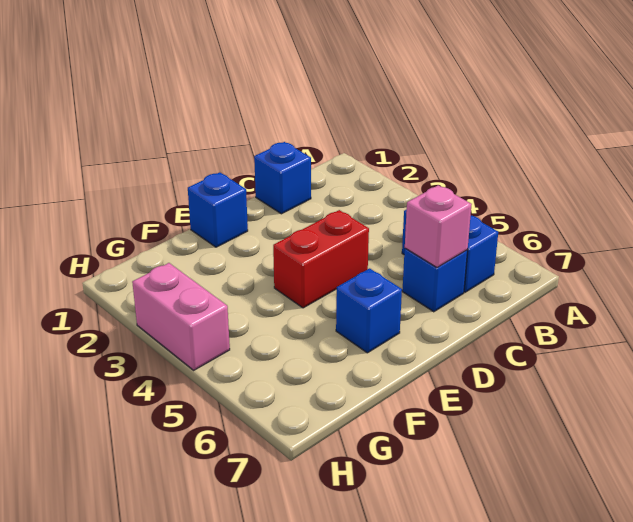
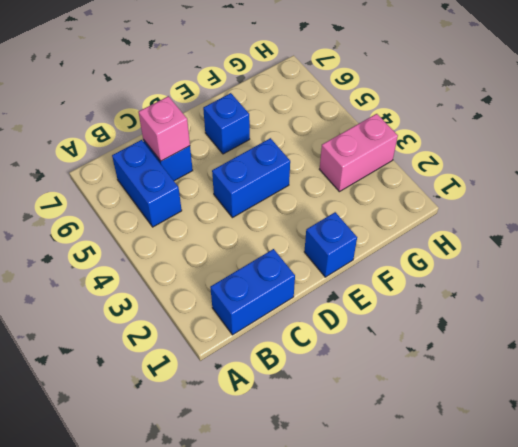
blue brick C1 level 1 -> blue brick B1:C1 level 1
red brick D4:E4 level 1 -> blue brick D4:E4 level 1
pink brick H3:H4 level 1 -> pink brick G3:H3 level 1

